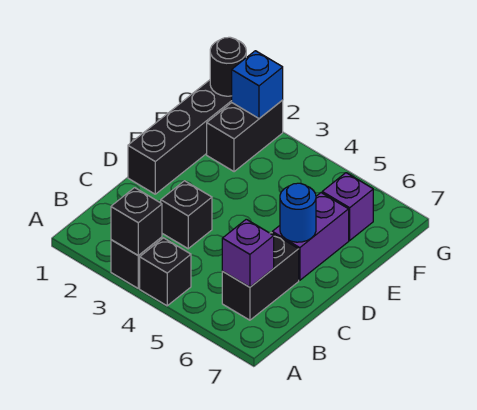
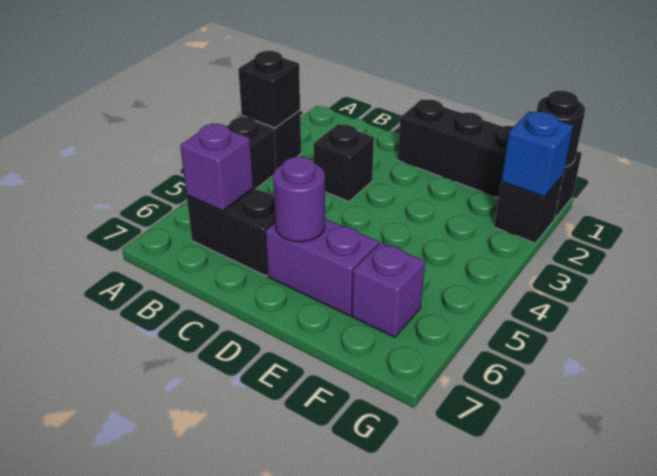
blue round brick D6 level 2 -> purple round brick D6 level 2
black brick F2:G2 level 1 -> black brick G2 level 1

